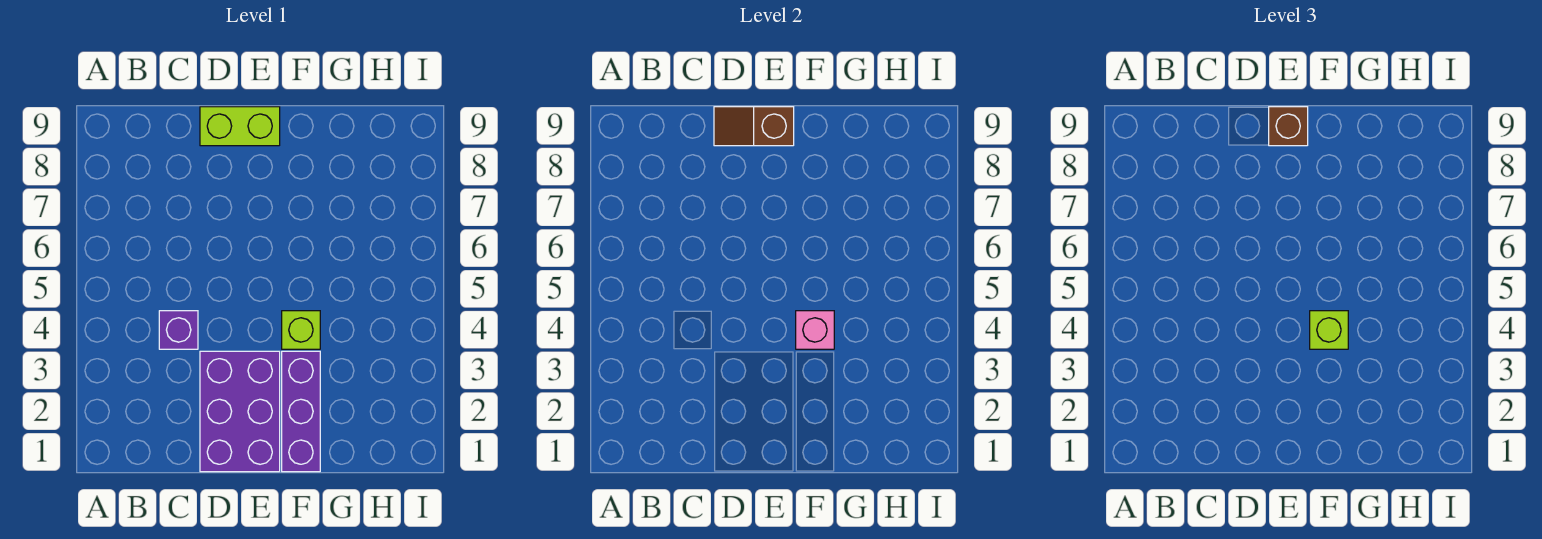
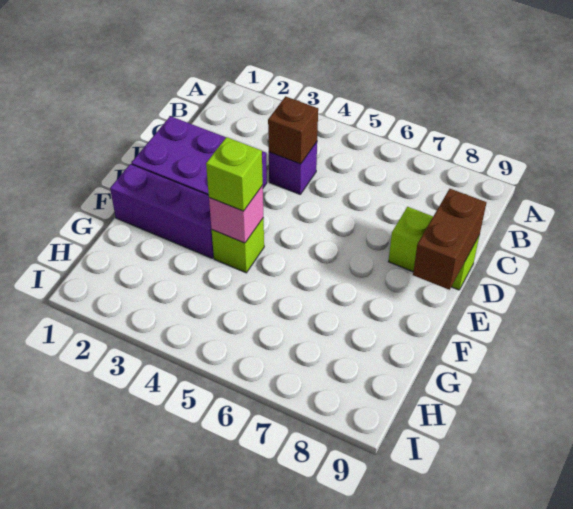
lime brick D9:E9 level 1 -> lime brick D8:D9 level 1
brown slope D9:E9 level 2 top E -> brown brick D9:E9 level 2
brown brick E9 level 3 -> brown brick C4 level 2

